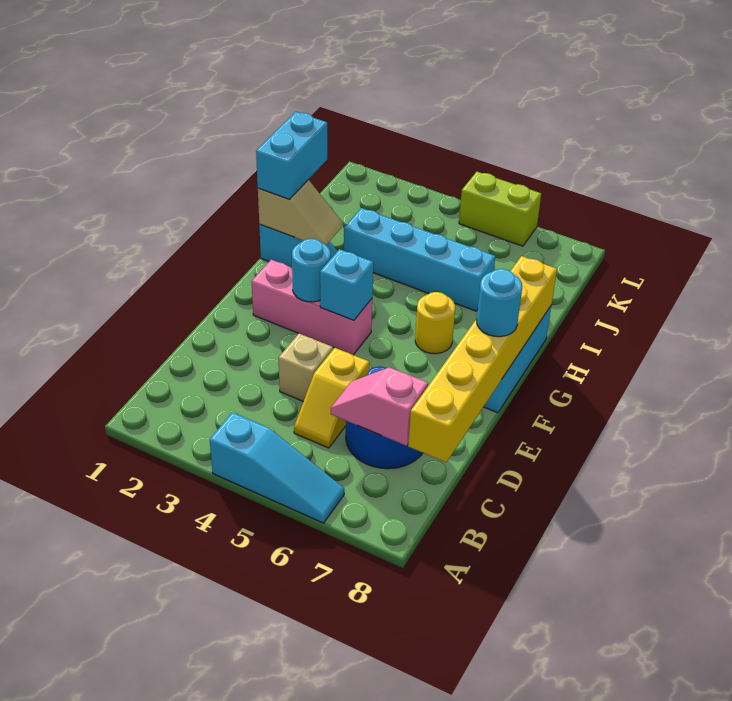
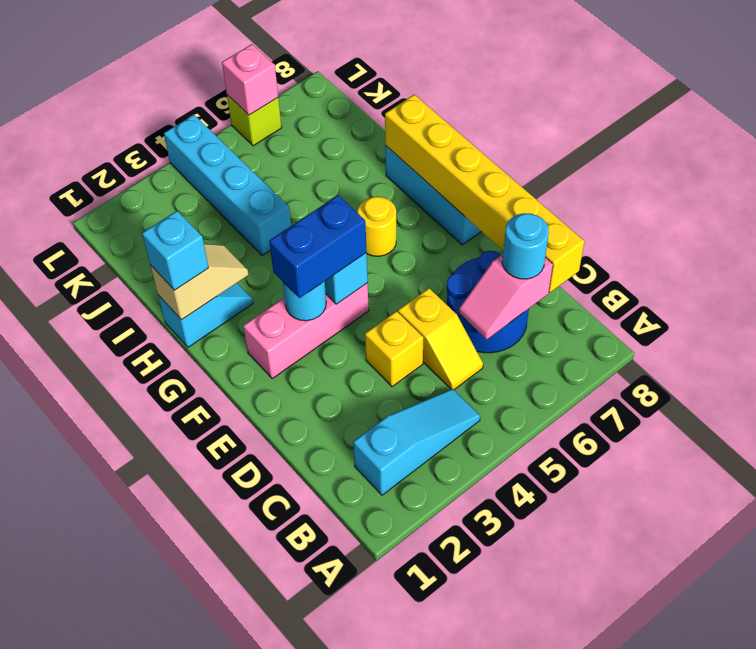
cyan slope A4:A6 level 1 top 4 -> cyan slope B2:B4 level 1 top 2
tan brick D4 level 1 -> yellow brick D4 level 1
none -> blue brick F3:F4 level 3
cyan round brick F8 level 3 -> cyan round brick C7 level 3
cyan brick H1:I1 level 3 -> cyan brick H1 level 3
cyan brick I3:I6 level 1 -> cyan brick I4:L4 level 1
lime brick L5:L6 level 1 -> lime brick L6 level 1
none -> pink brick L6 level 2

